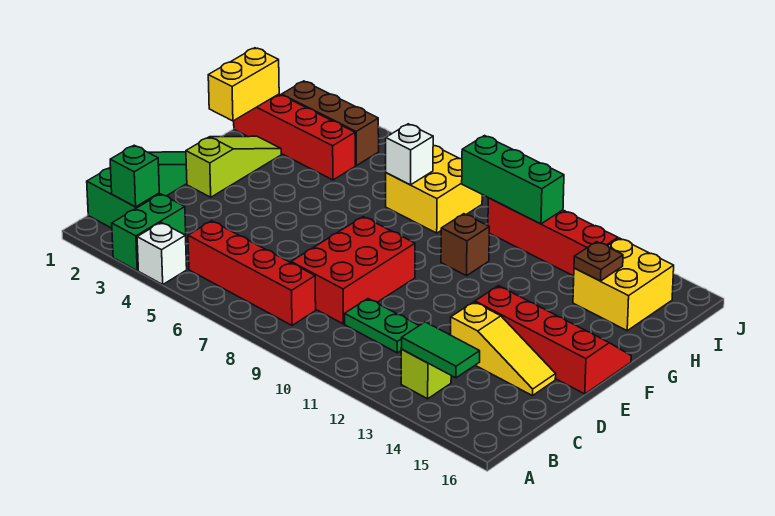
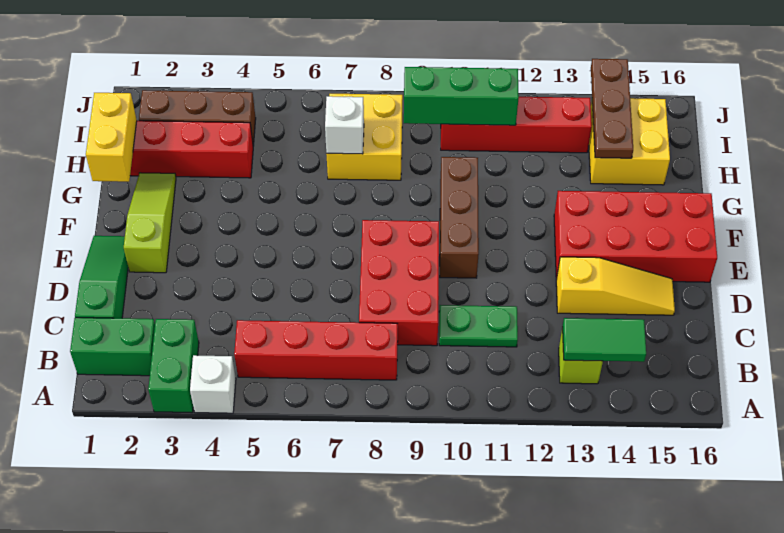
green brick B2 level 2 -> none
red slope E13:F16 level 1 top E -> red brick E13:F16 level 1
brown brick G10 level 1 -> brown brick E10:G10 level 1
brown plate H14 level 2 -> brown plate H14:J14 level 2

